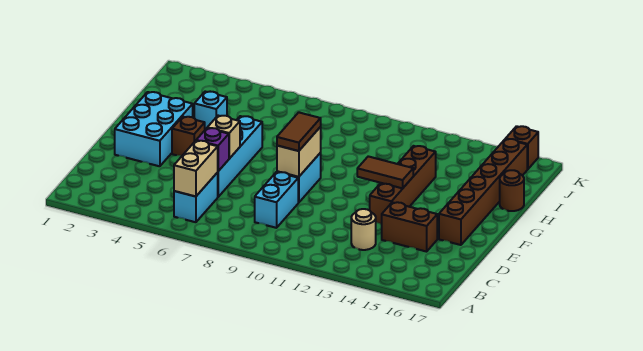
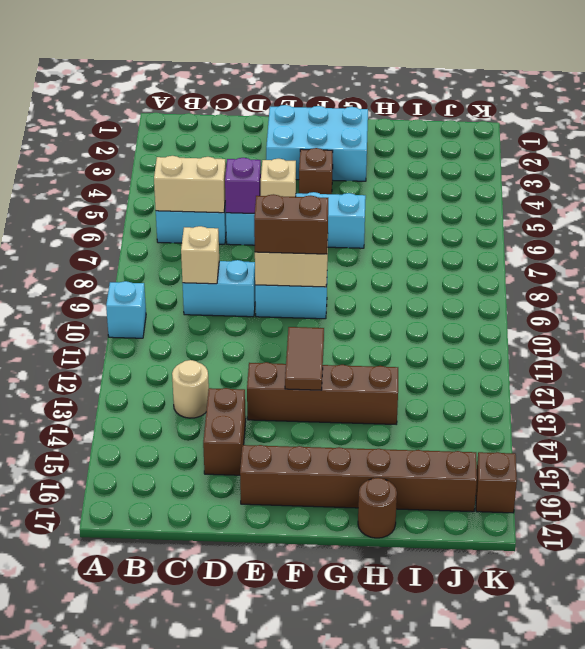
none -> tan brick C9 level 2
brown tile E9:F9 level 3 -> brown brick E9:F9 level 3
cyan brick H4 level 1 -> cyan brick A10 level 1

